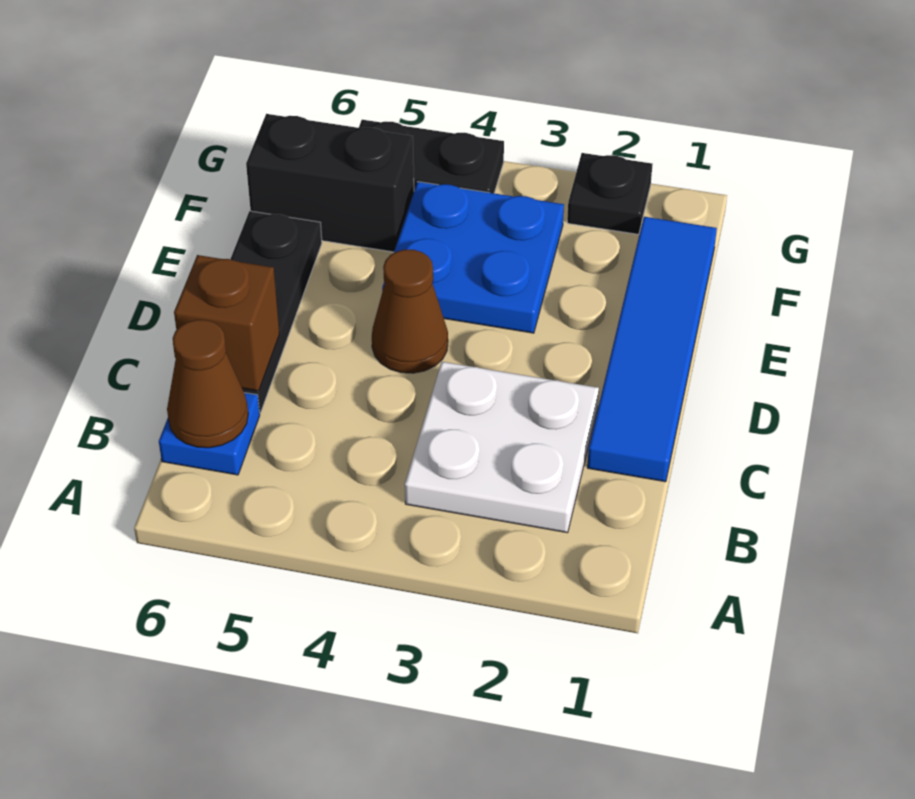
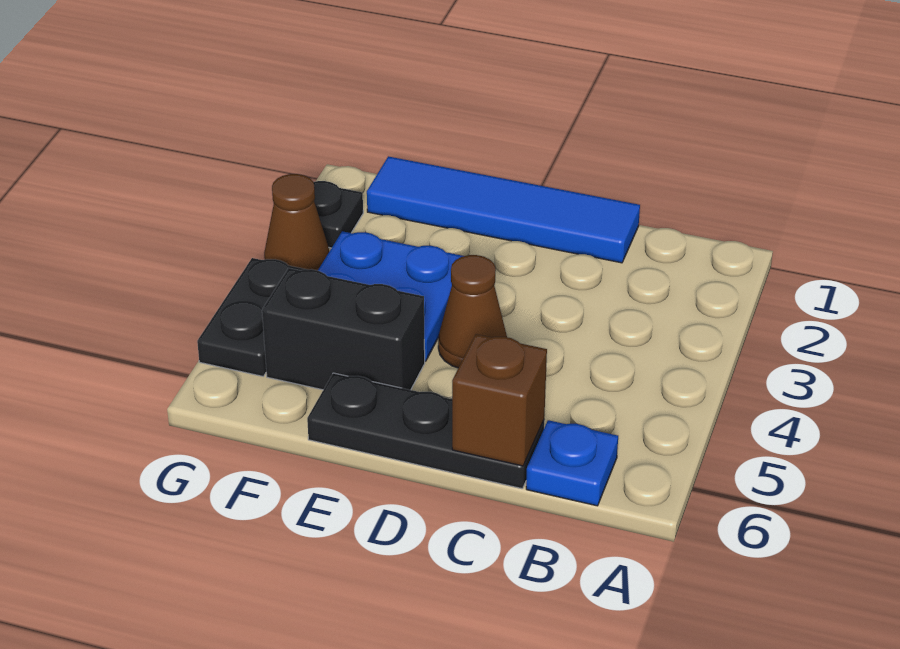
white plate B2:C3 level 1 -> none
brown cone B6 level 2 -> brown cone G3 level 1
black brick F5:F6 level 1 -> black brick E5:F5 level 1

